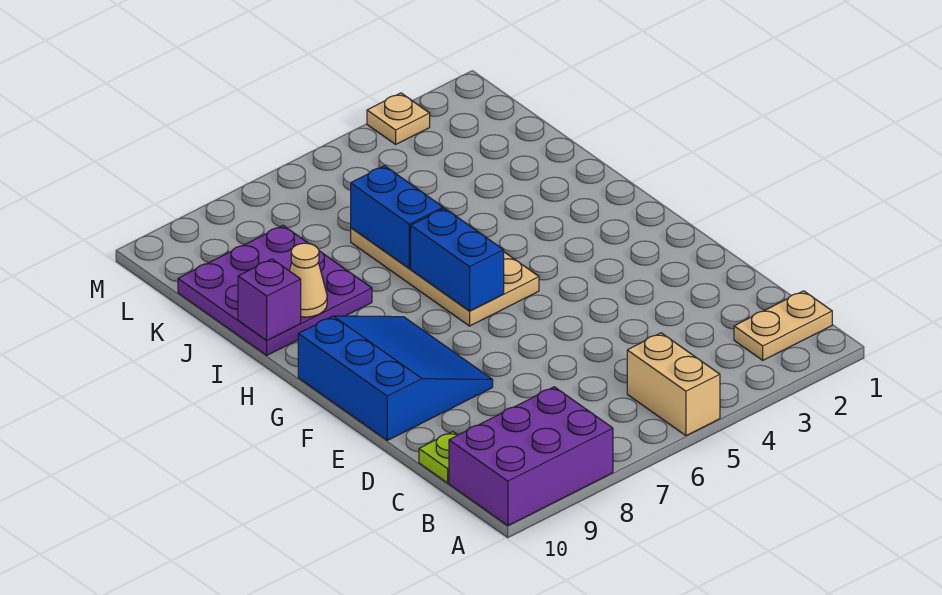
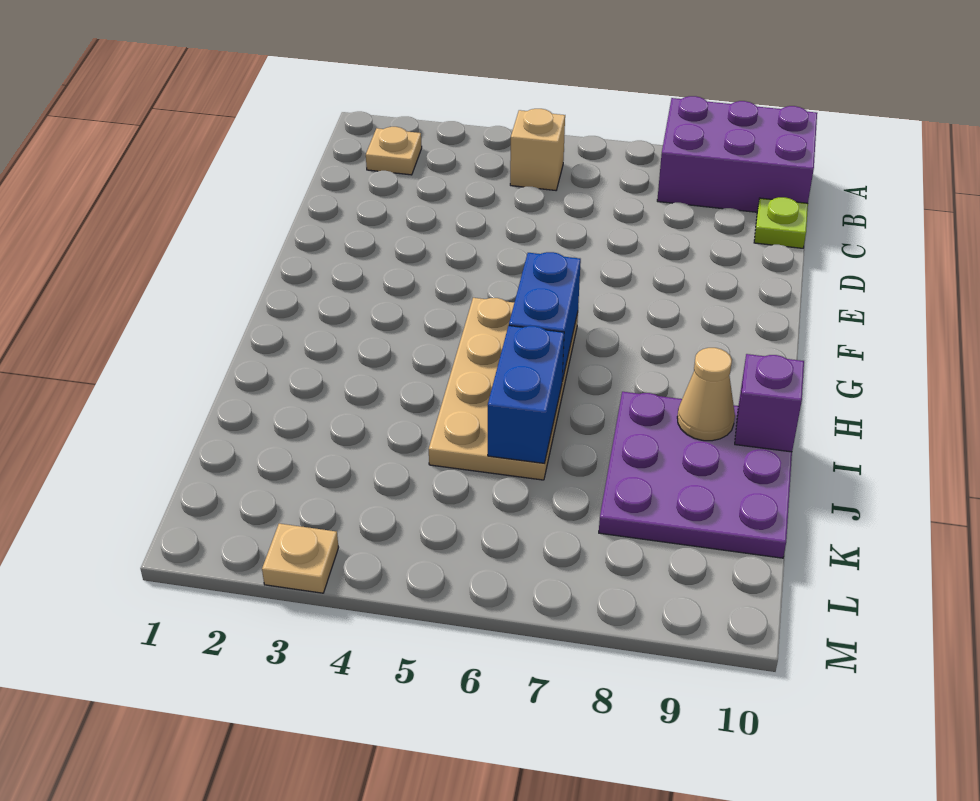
tan brick A5:B5 level 1 -> tan brick B5 level 1
tan plate B1:B2 level 1 -> tan plate B2 level 1
blue slope E8:G10 level 1 top 10 -> none

